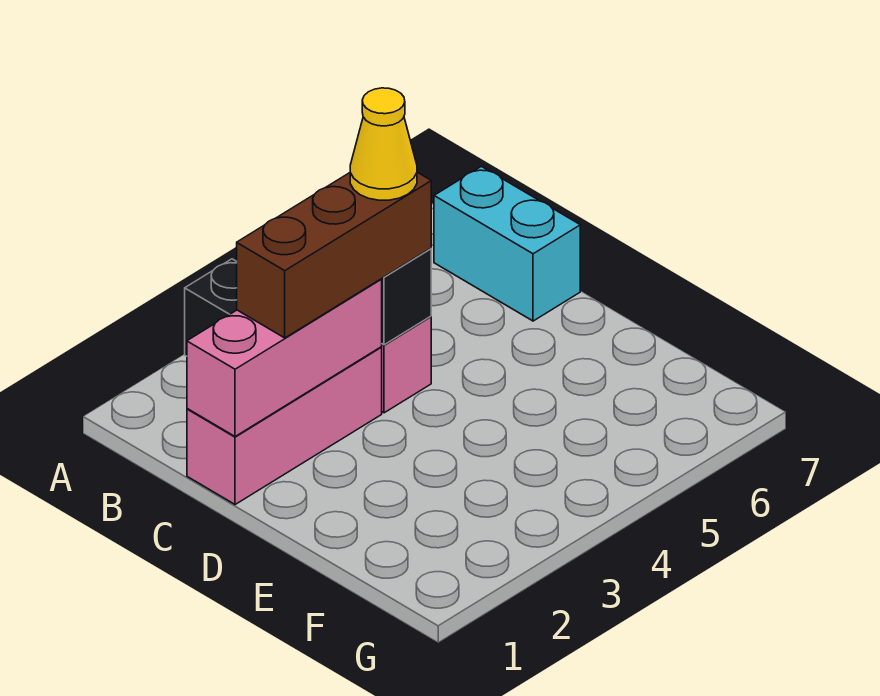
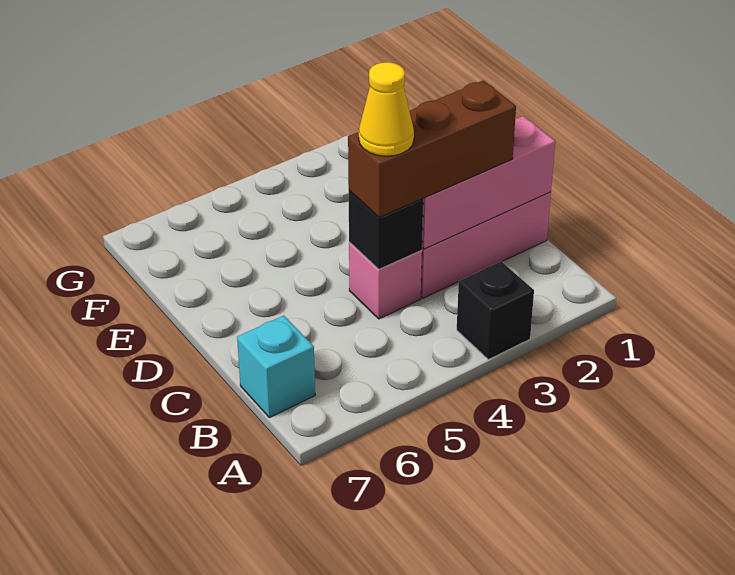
cyan brick B7:C7 level 1 -> cyan brick B7 level 1

